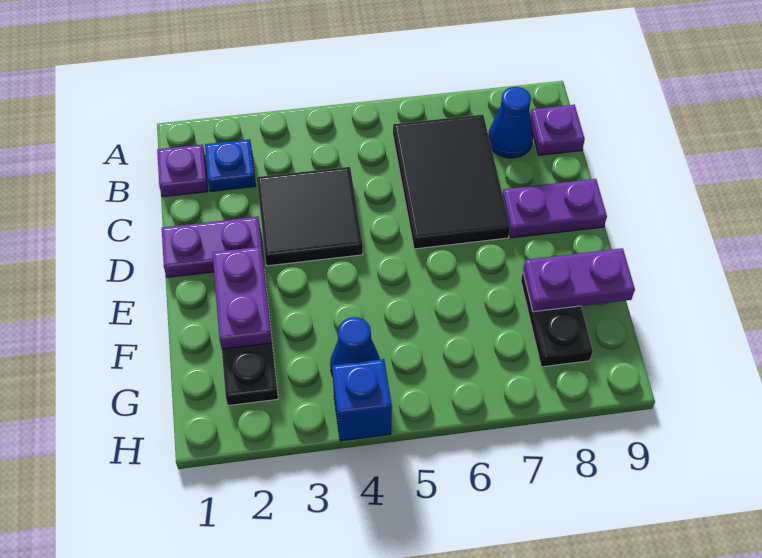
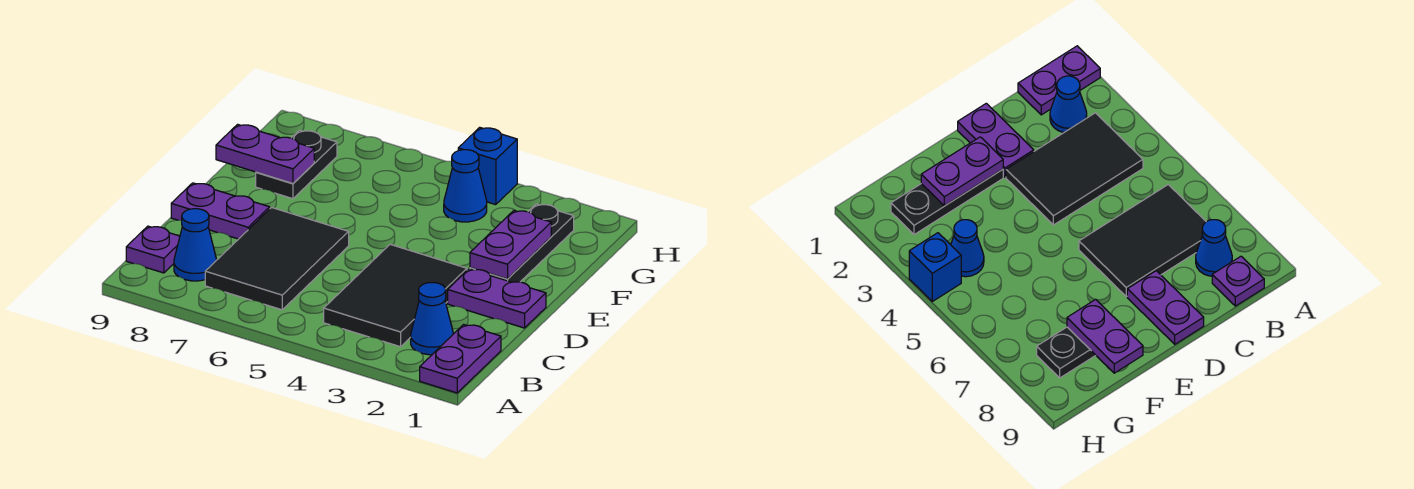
purple plate B1 level 1 -> purple plate A1:B1 level 1
blue plate B2 level 1 -> blue cone B2 level 1
black tile C3:D4 level 1 -> black tile B3:D4 level 1

